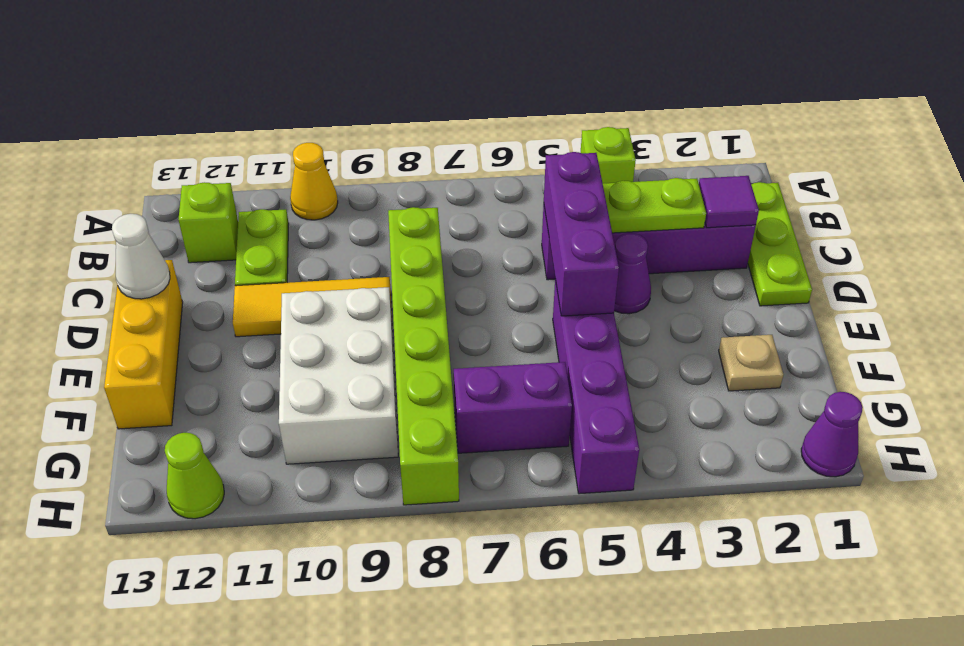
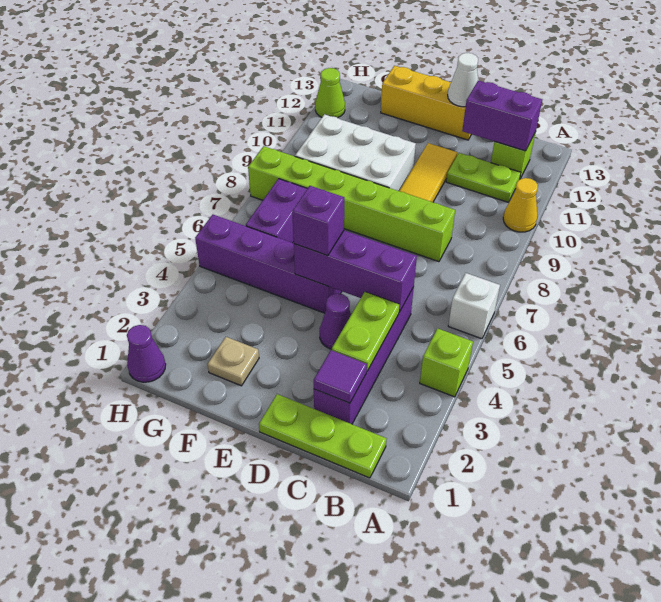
none -> white brick A6 level 1
none -> purple brick B12:C12 level 2
none -> purple brick E5 level 3

